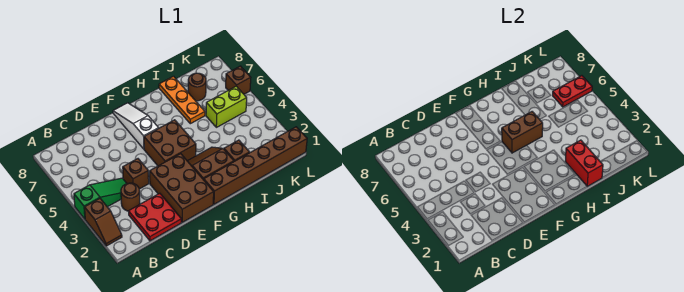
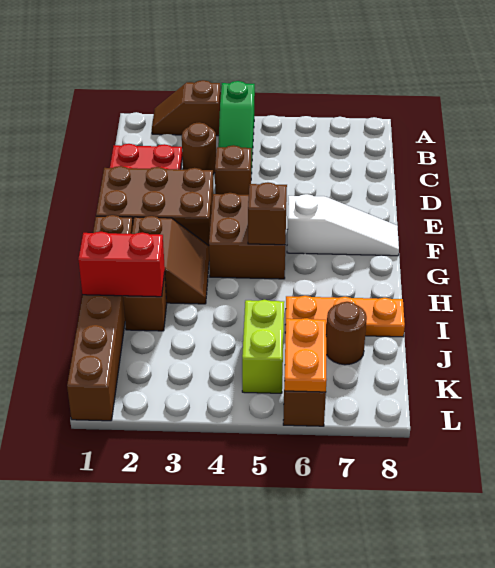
brown brick G5:H5 level 2 -> brown brick G5 level 2
red plate K6:L6 level 2 -> orange plate K6:L6 level 2

